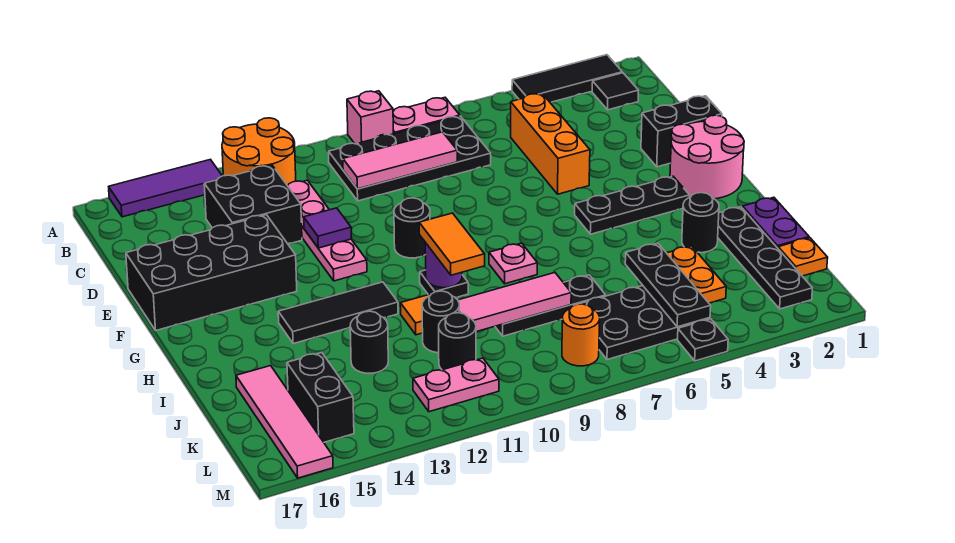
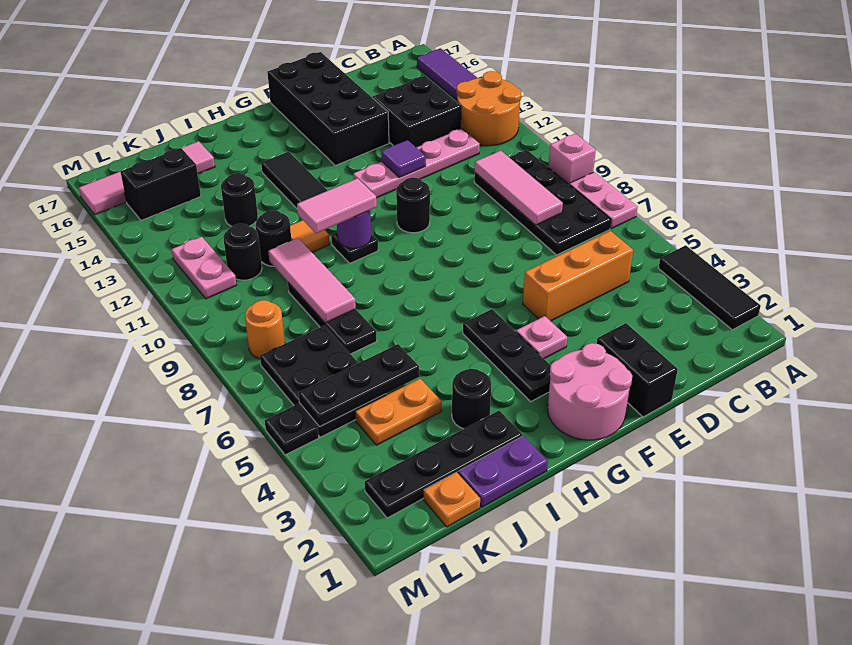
black tile B2 level 1 -> none
pink plate H8 level 1 -> pink plate F4 level 1
orange tile H10:I10 level 3 -> pink tile H10:I10 level 3

